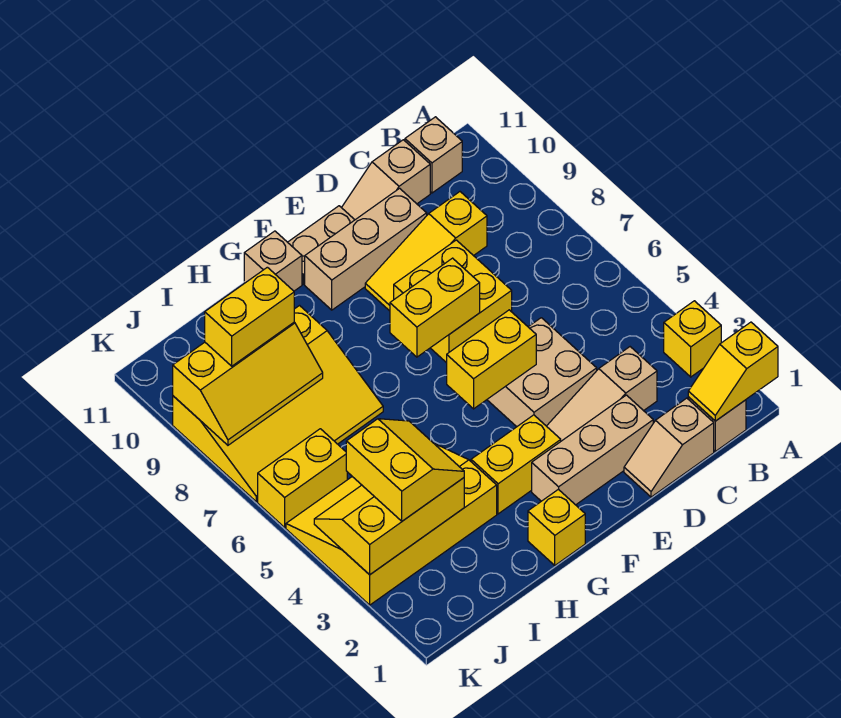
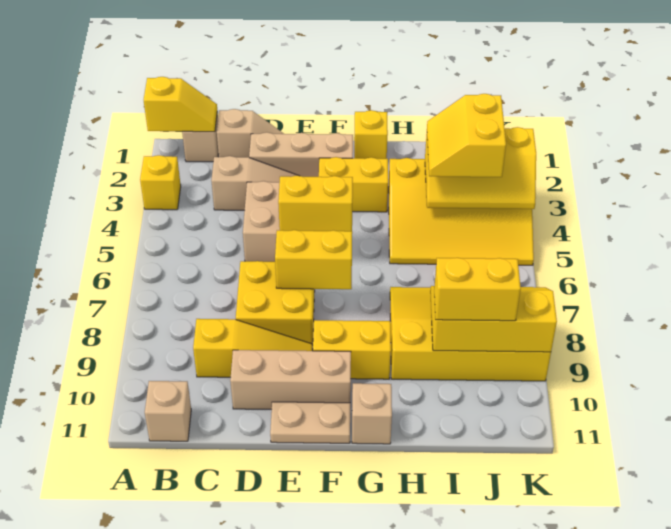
tan slope C11:D11 level 1 top C -> none
yellow brick J6:K6 level 1 -> yellow brick F9:G9 level 1

